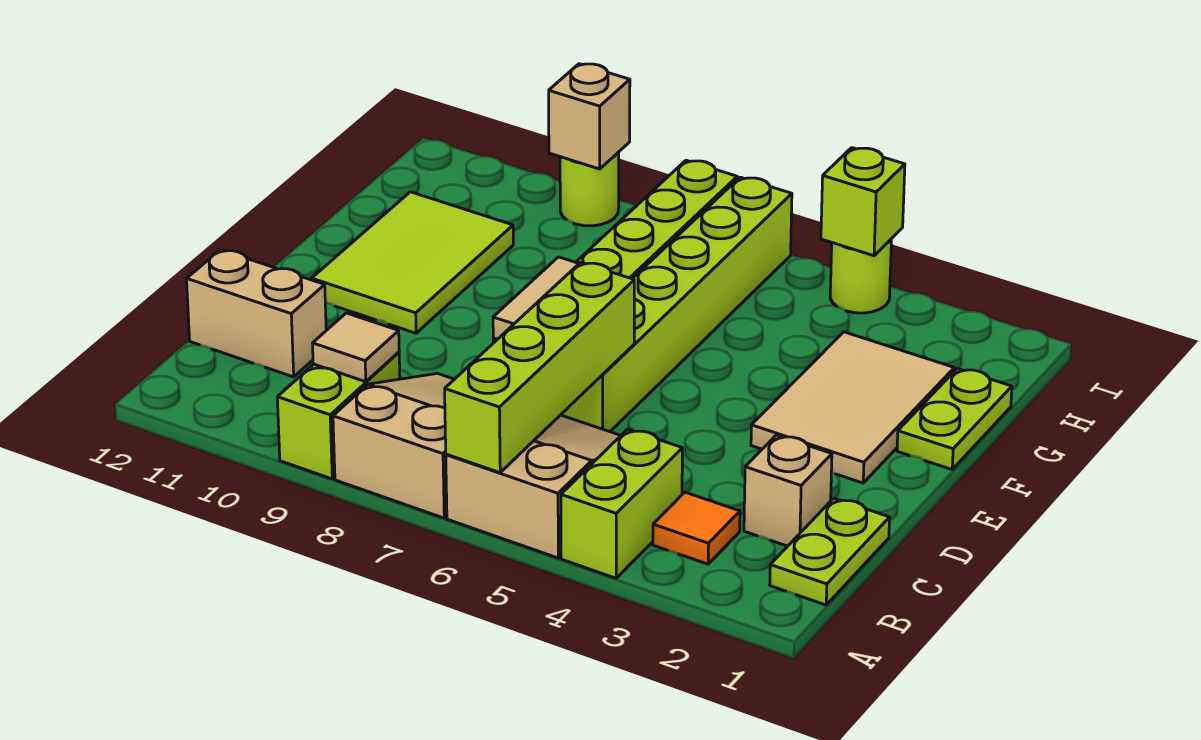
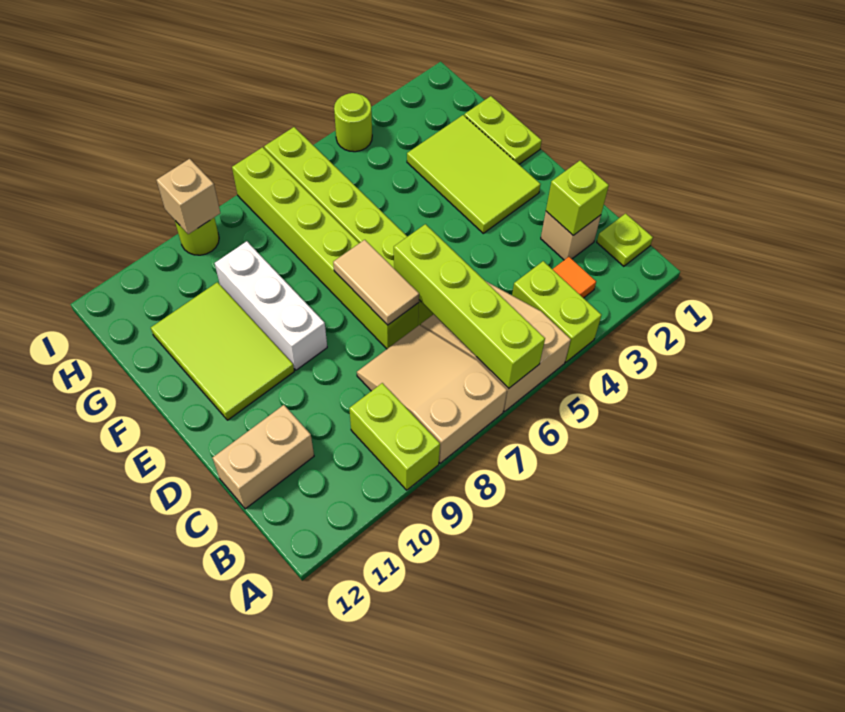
lime plate B1:C1 level 1 -> lime plate B1 level 1
tan tile B9 level 2 -> none
tan tile E2:G3 level 1 -> lime tile E2:G3 level 1
none -> white brick E9:G9 level 1
lime brick I4 level 2 -> lime brick C2 level 2

